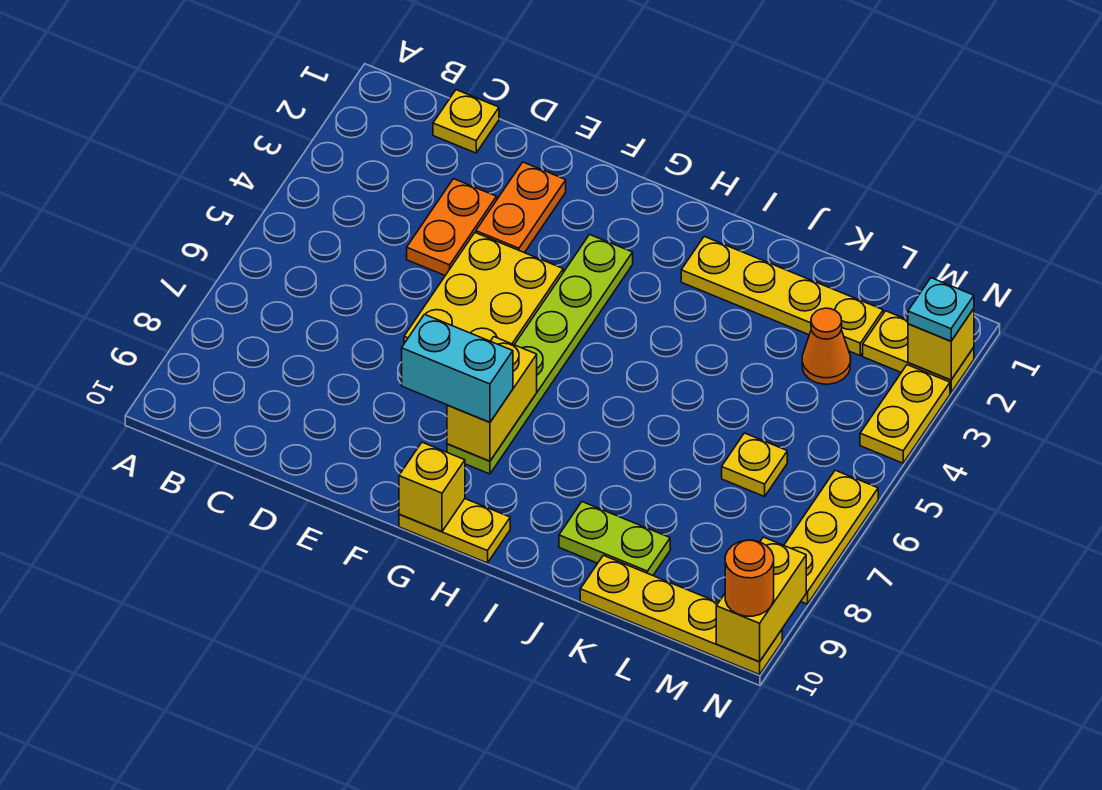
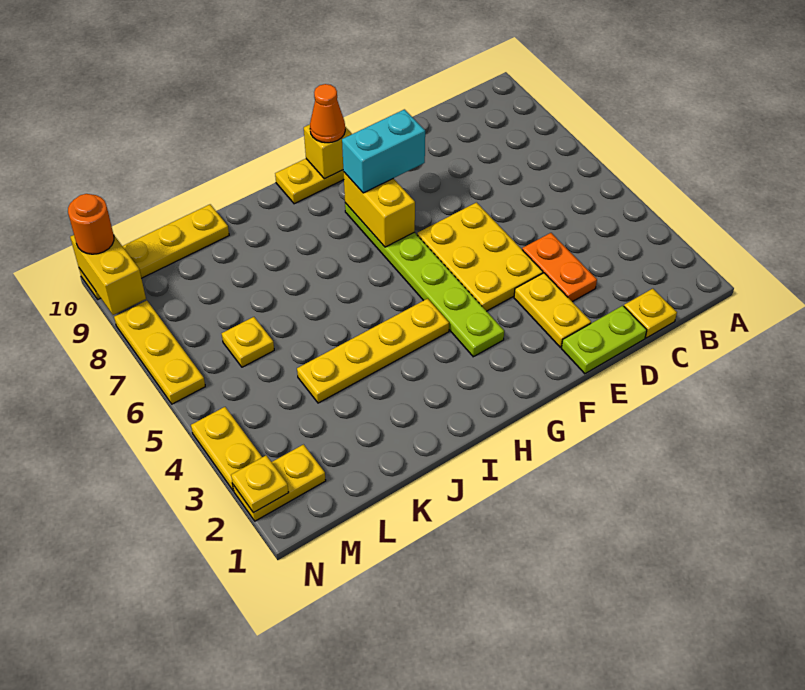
orange plate E2:E3 level 1 -> yellow plate E2:E3 level 1
yellow plate I2:L2 level 1 -> yellow plate H4:K4 level 1
lime plate J9:K9 level 1 -> lime plate D1:E1 level 1
orange cone L3 level 1 -> orange cone G10 level 3
yellow brick N2 level 2 -> yellow plate N2 level 2
cyan plate N2 level 3 -> none

